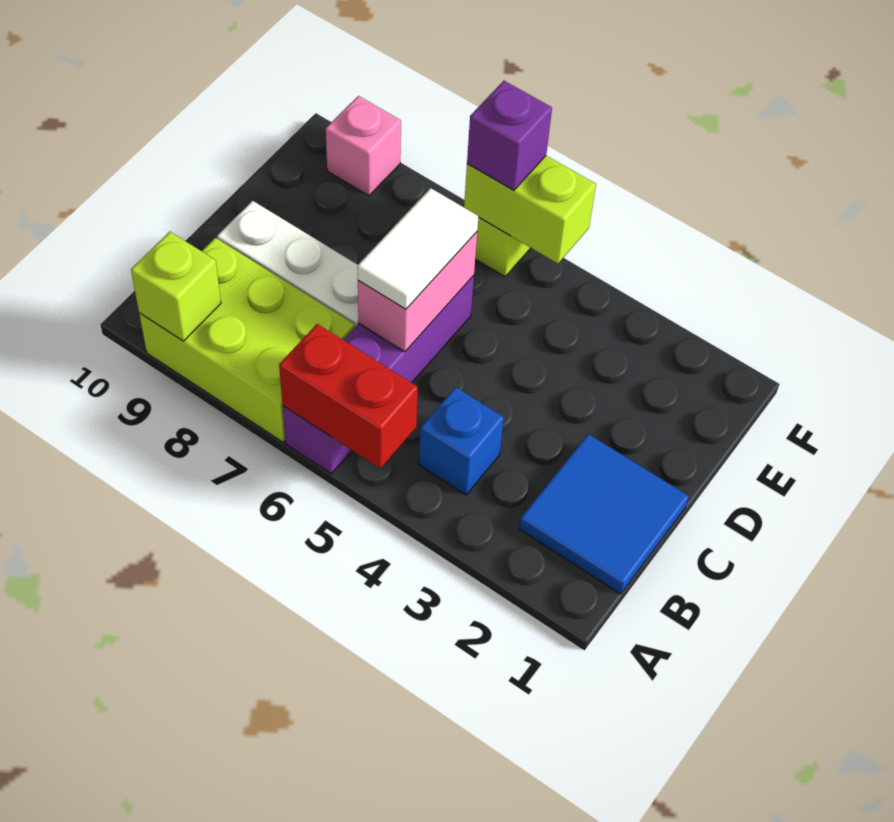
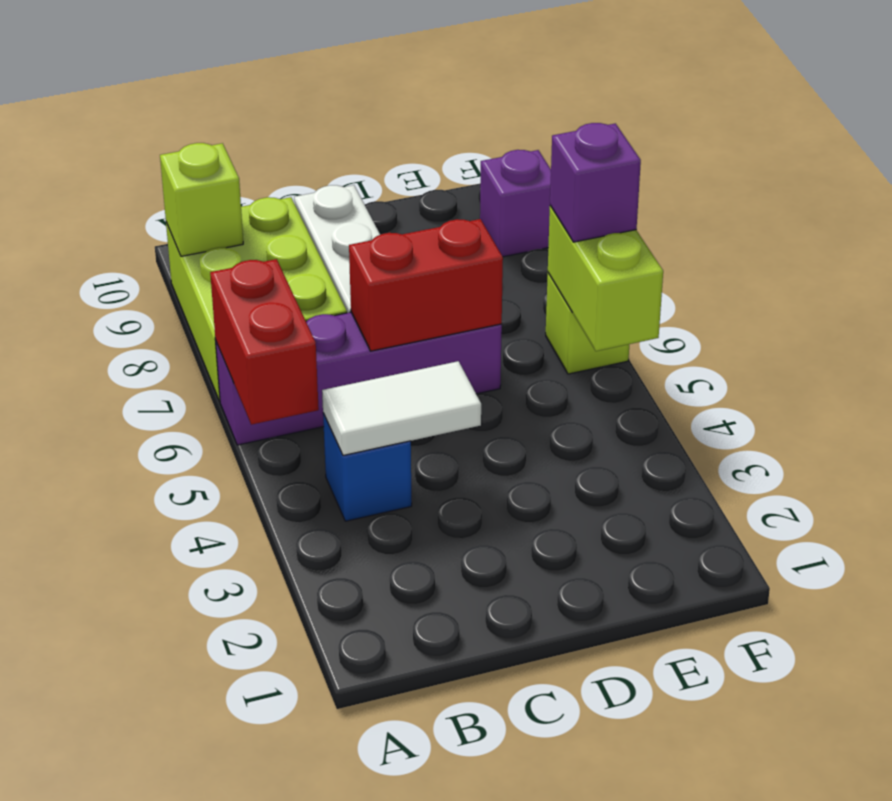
blue tile B1:C2 level 1 -> none
pink brick C6:D6 level 2 -> red brick C6:D6 level 2
white tile C6:D6 level 3 -> white tile B4:C4 level 2
pink brick F9 level 1 -> purple brick F9 level 1

